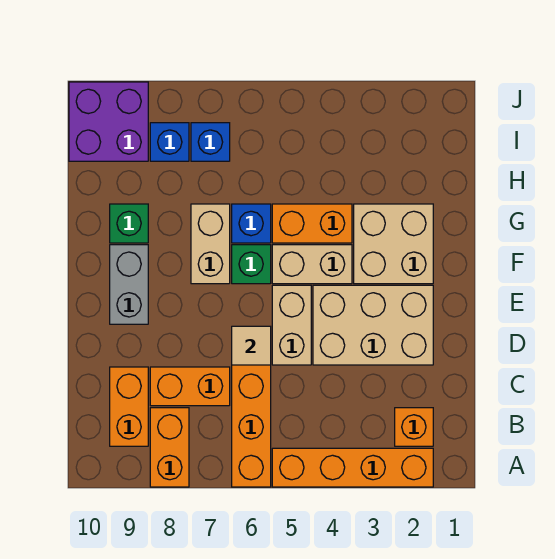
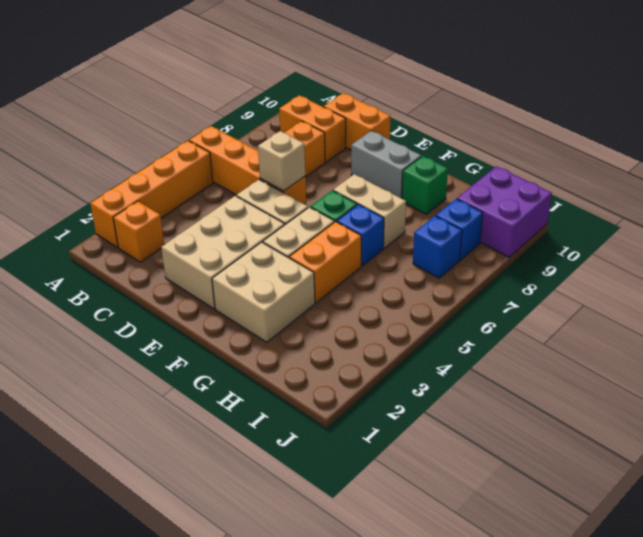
orange brick A8:B8 level 1 -> orange brick C10:D10 level 1
tan tile D6 level 2 -> tan brick D6 level 2

